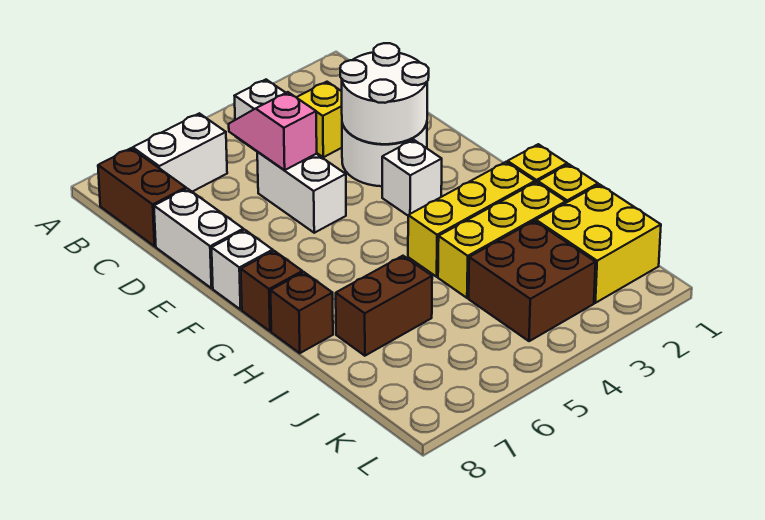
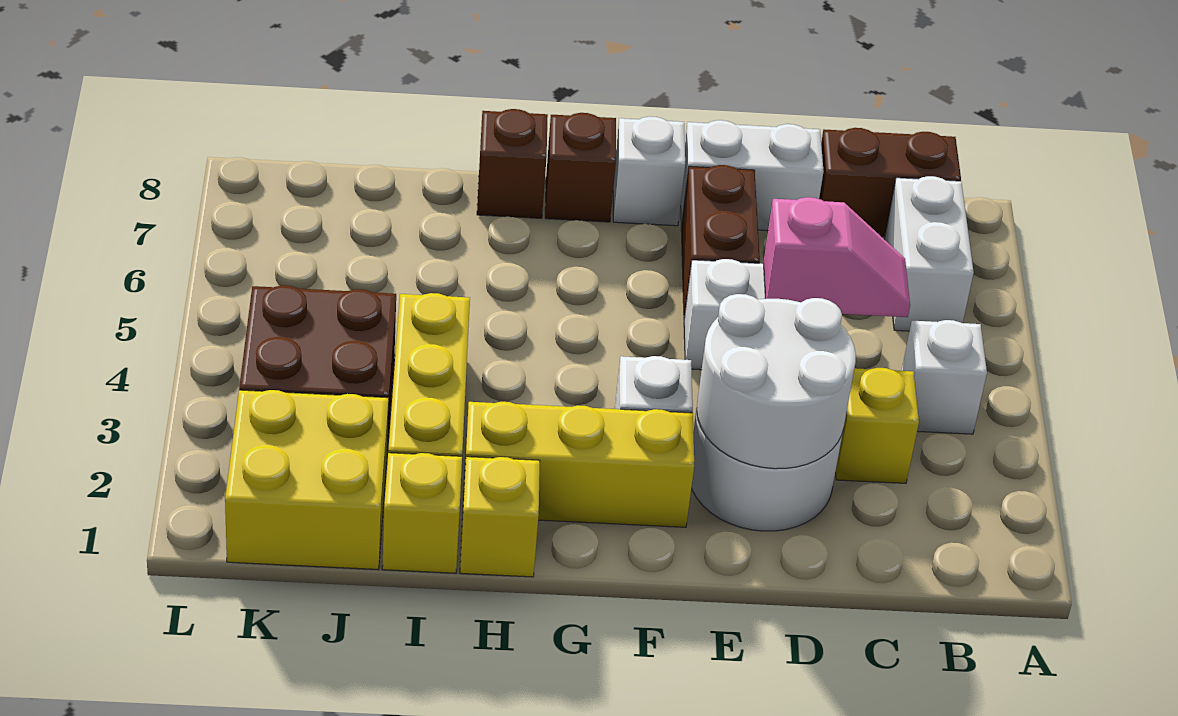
yellow brick H2:H4 level 1 -> yellow brick F2:H2 level 1
brown brick I6:I7 level 1 -> brown brick E6:E7 level 1

